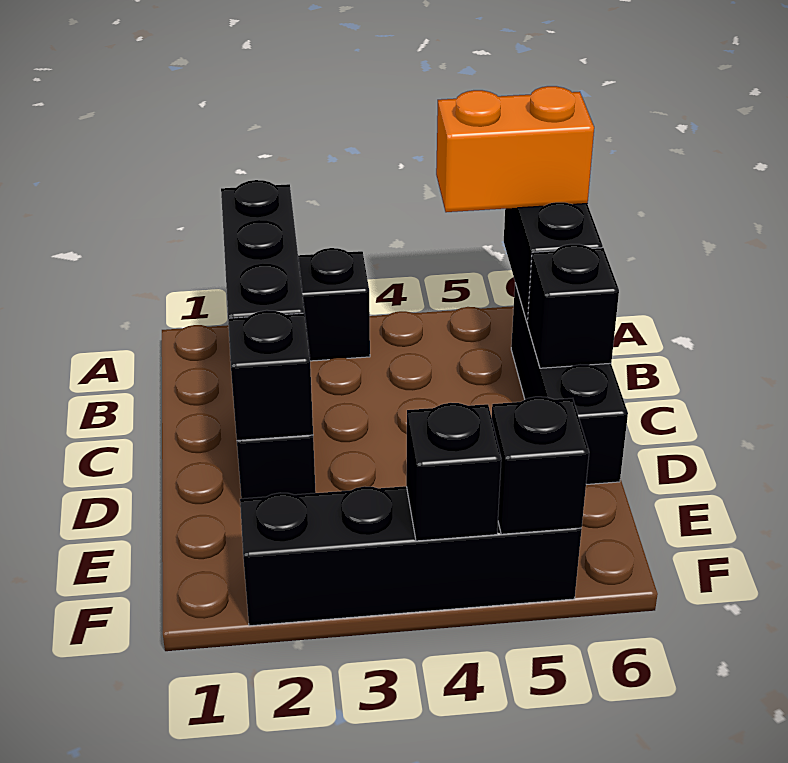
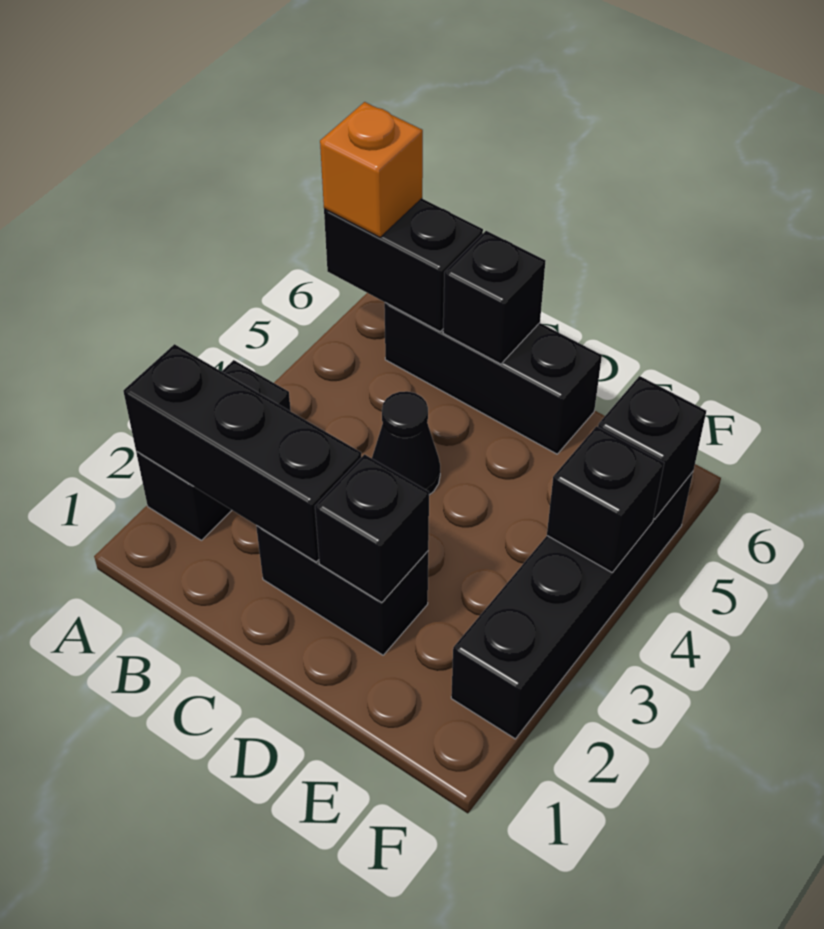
orange brick A5:A6 level 3 -> orange brick A6 level 3
none -> black cone C4 level 1

